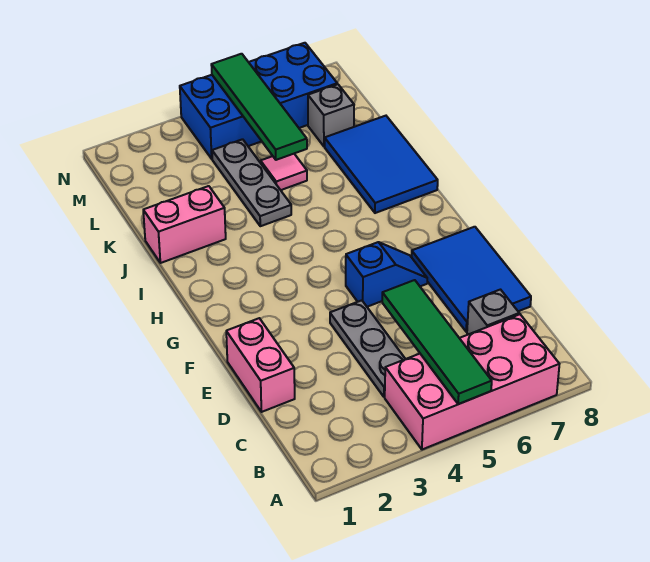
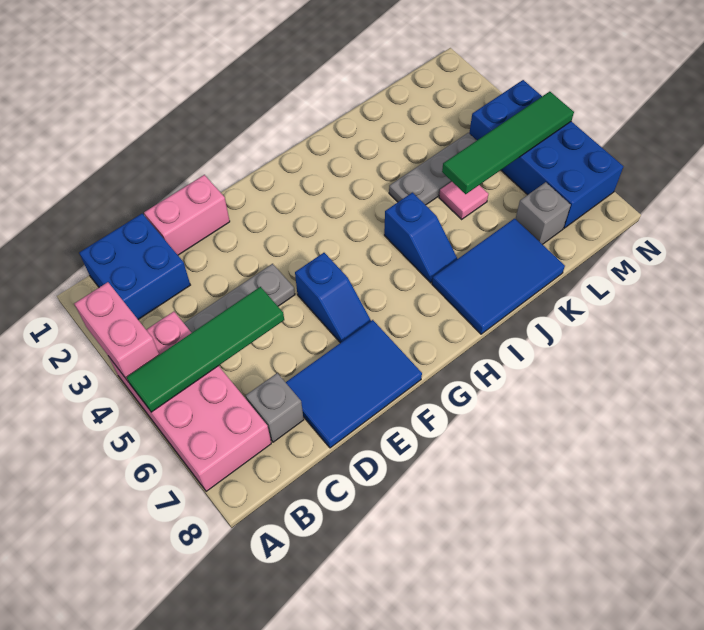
none -> blue brick B1:C2 level 1
none -> blue slope I5:I6 level 1 top 5
pink brick J1:J2 level 1 -> pink brick A3:A4 level 2

